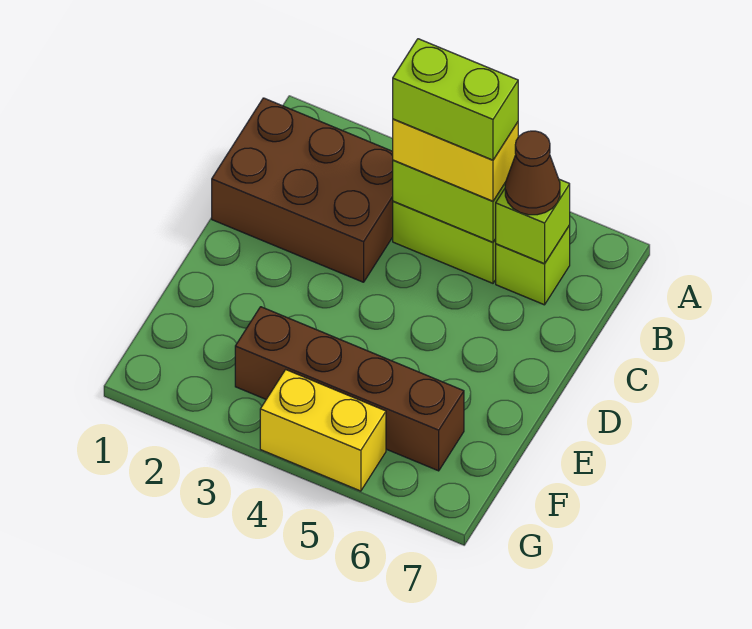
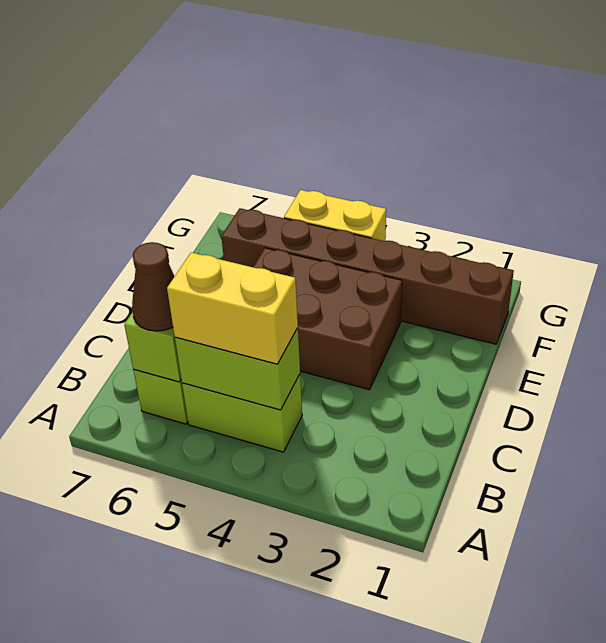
brown brick B1:C3 level 1 -> brown brick D3:E5 level 1
lime brick B4:B5 level 4 -> none
brown brick F3:F6 level 1 -> brown brick F1:F6 level 1

